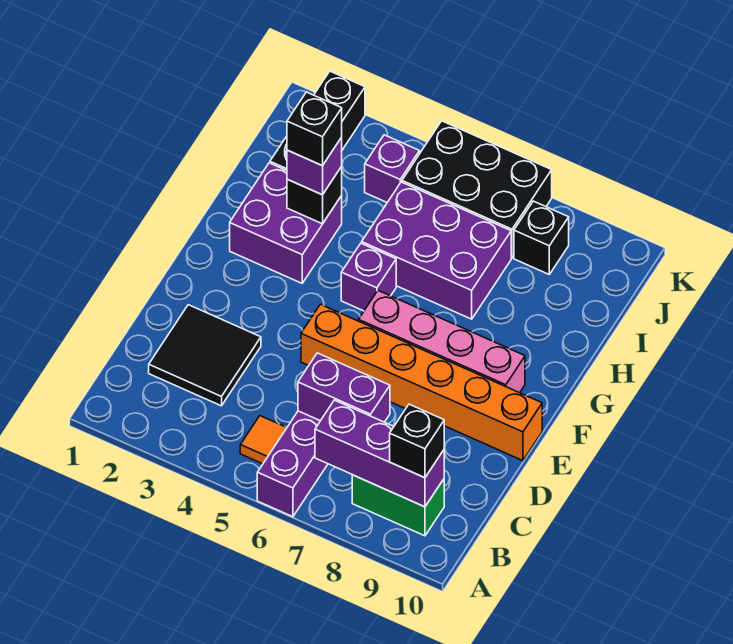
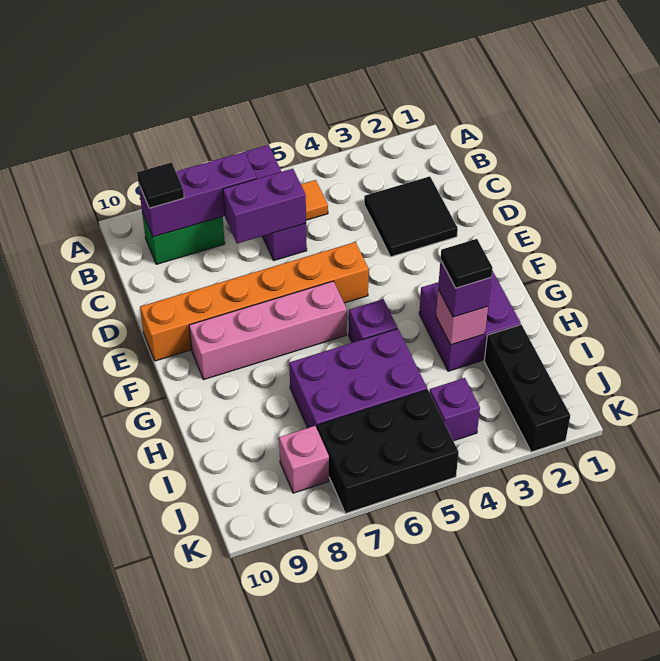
black brick B9 level 3 -> black tile B9 level 3
black brick H3 level 2 -> pink brick H3 level 2
black brick H3 level 4 -> black tile H3 level 4
black brick J8 level 1 -> pink brick J8 level 1

